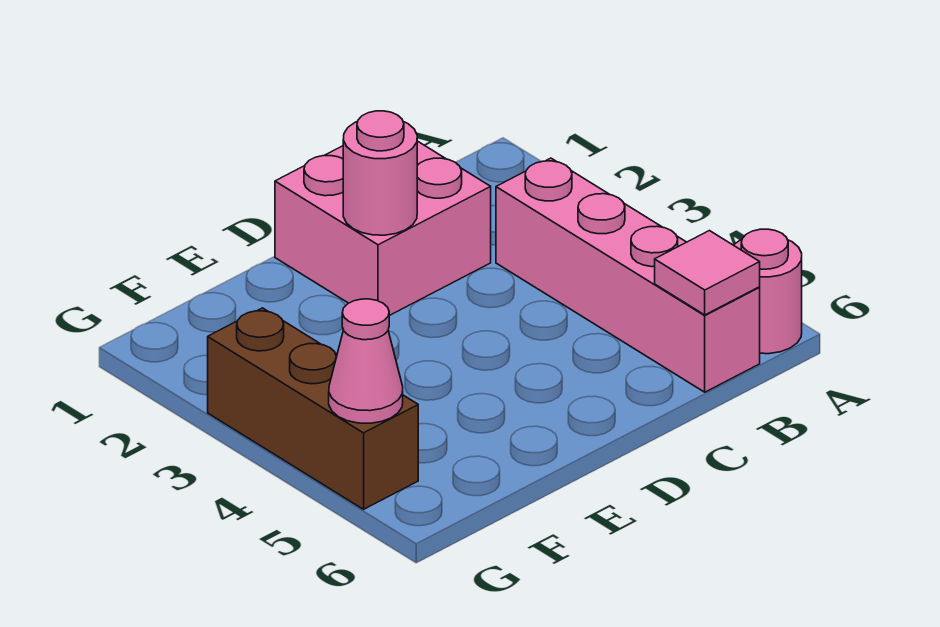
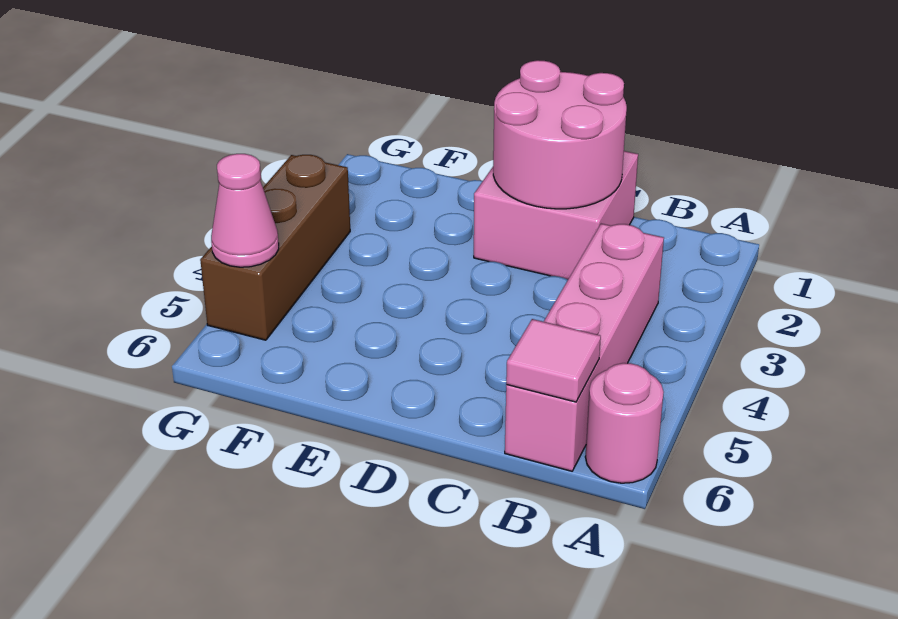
pink round brick D2 level 2 -> pink round brick C1:D2 level 2

